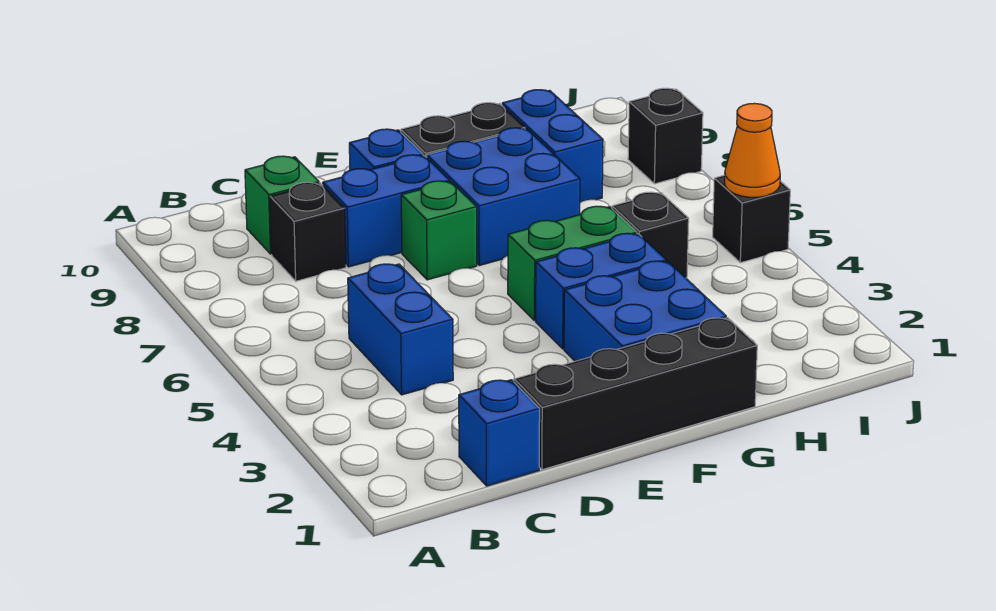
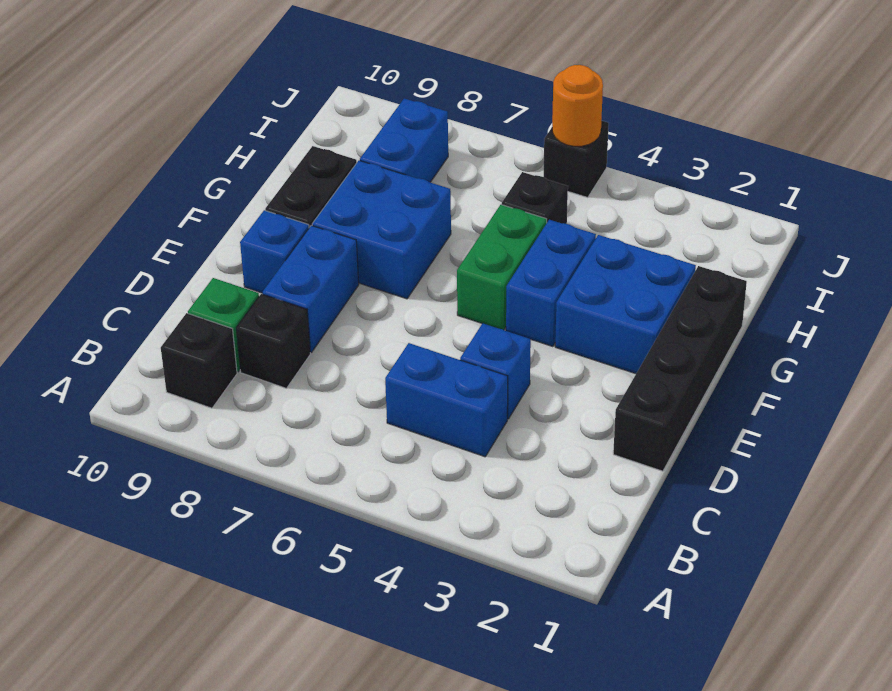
blue brick C1 level 1 -> blue brick D4 level 1
green brick E7 level 1 -> none
blue brick H8:H9 level 1 -> blue brick H8:I8 level 1
orange cone J5 level 2 -> orange round brick J5 level 2
black brick J8 level 1 -> black brick B9 level 1

